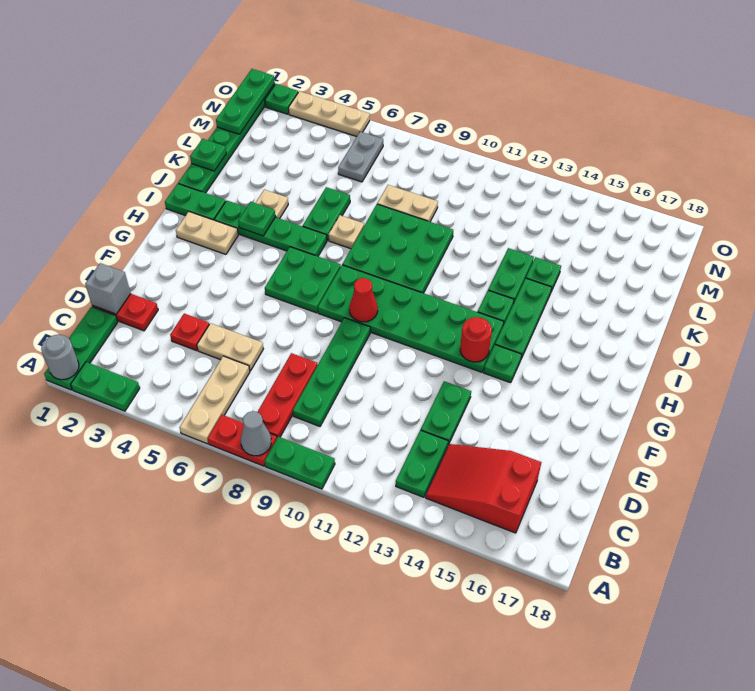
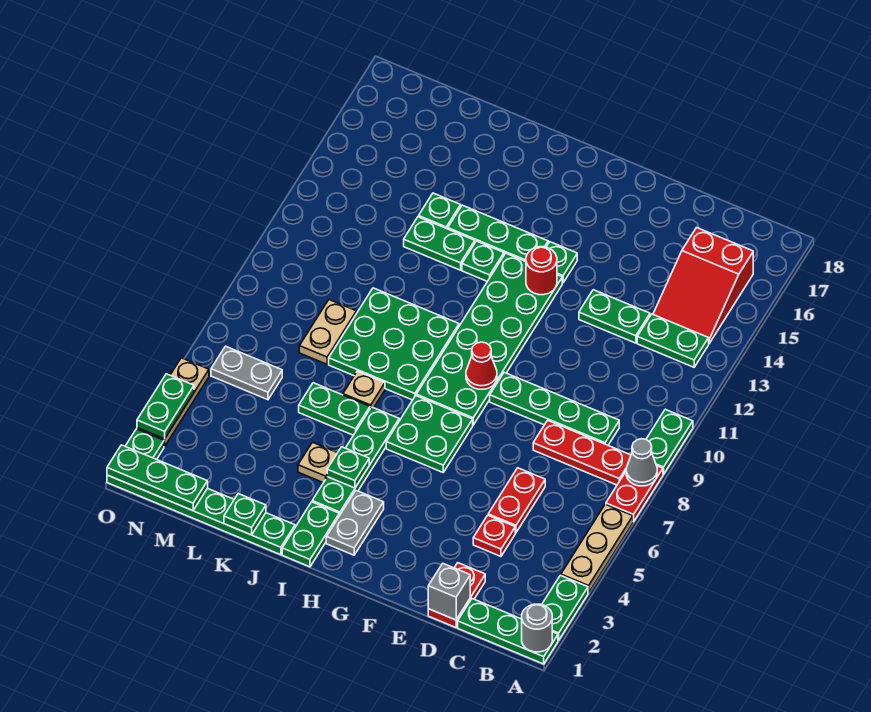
tan plate A6:C6 level 1 -> tan plate A4:A6 level 1
tan plate D5:D6 level 1 -> red plate D5:D6 level 1
tan plate H2:H3 level 1 -> grey plate H2:H3 level 1
none -> green plate O3:O4 level 2

